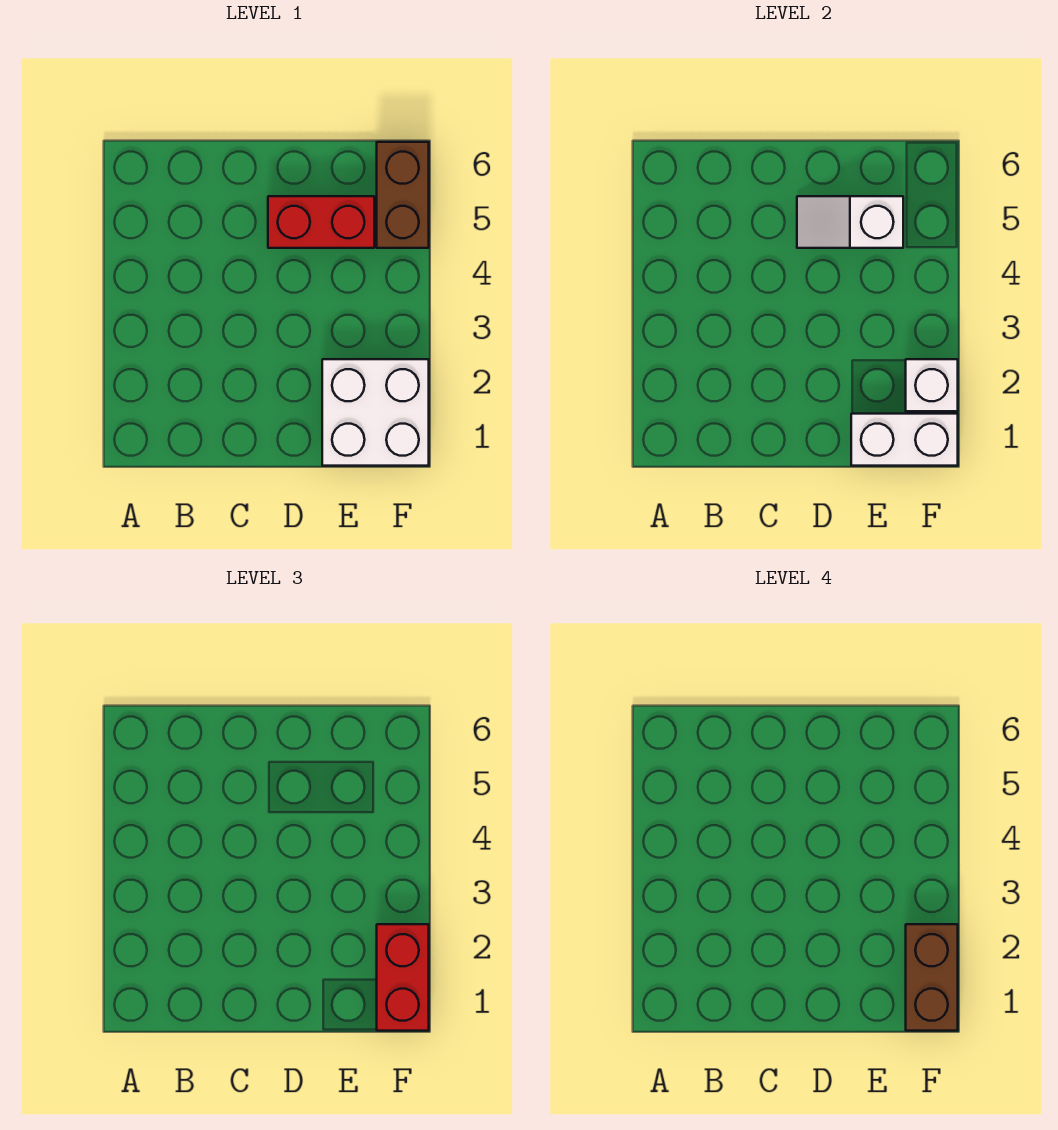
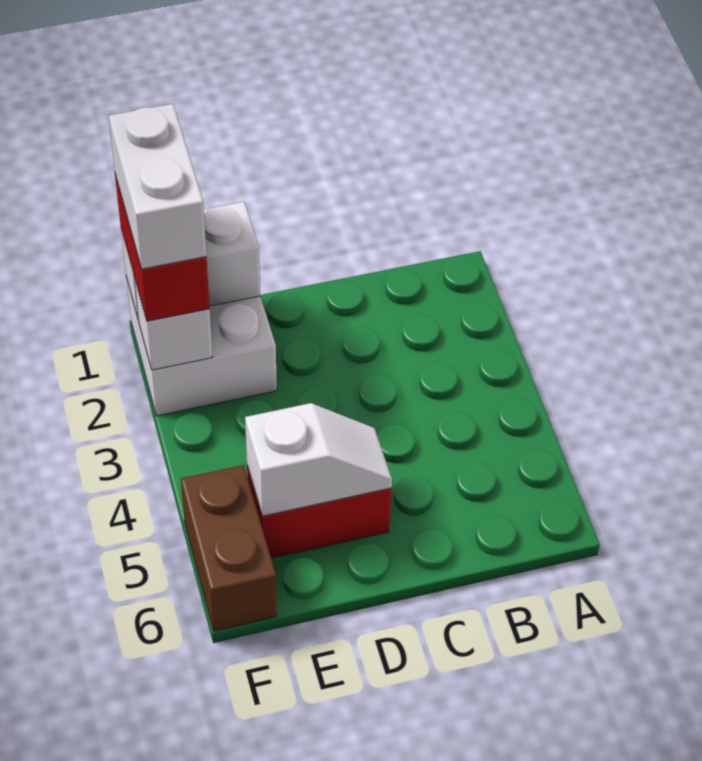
brown brick F1:F2 level 4 -> white brick F1:F2 level 4

